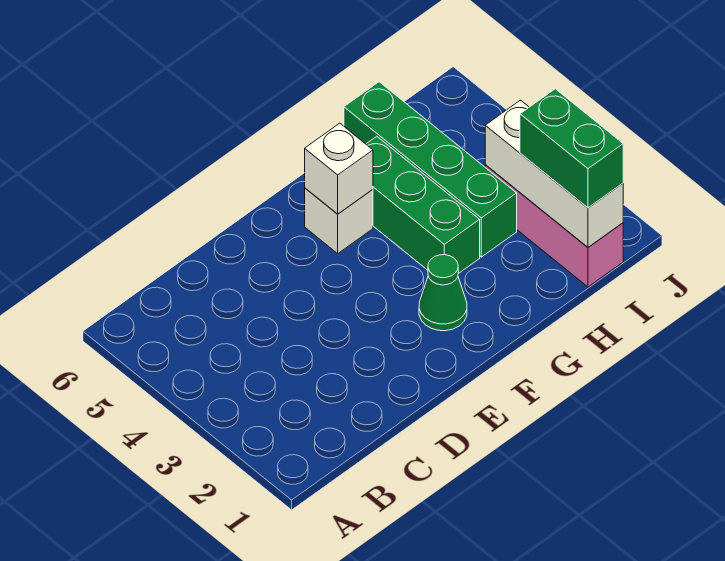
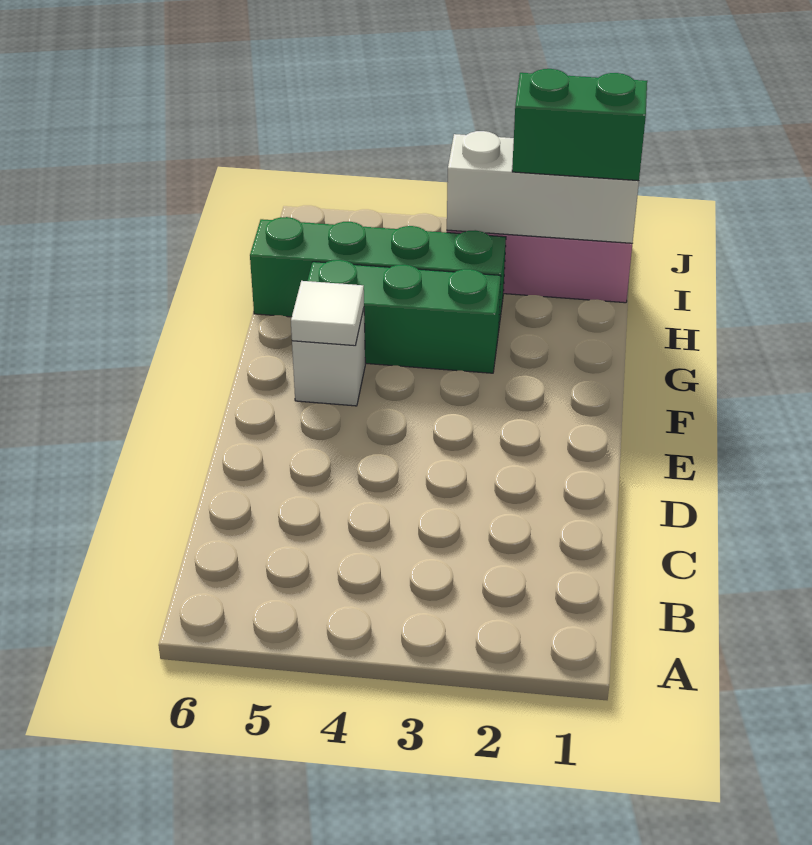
green cone F2 level 1 -> none
white brick F5 level 2 -> white tile F5 level 2

